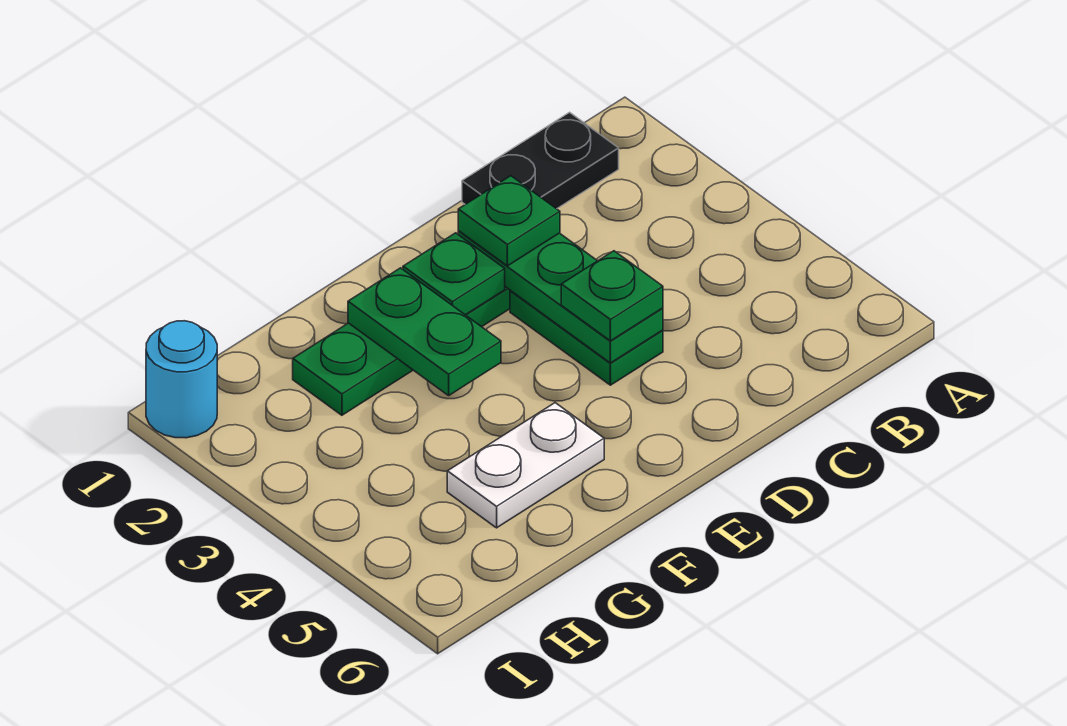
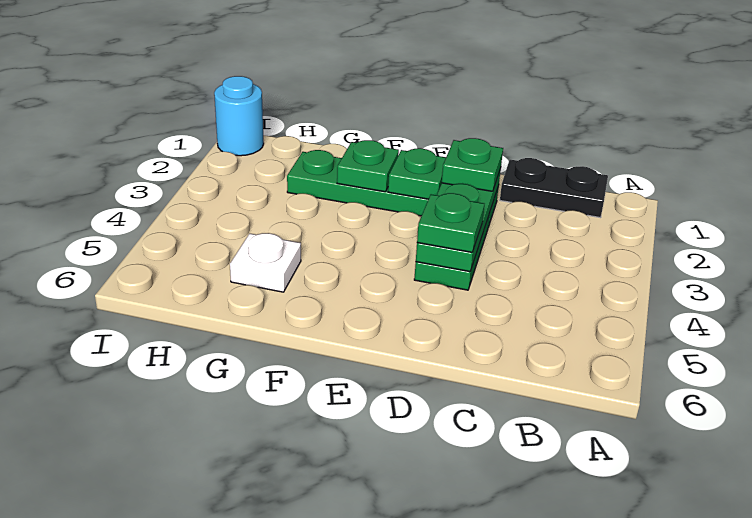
green plate F2:F3 level 2 -> green plate F2 level 2
white plate F5:G5 level 1 -> white plate G5 level 1

